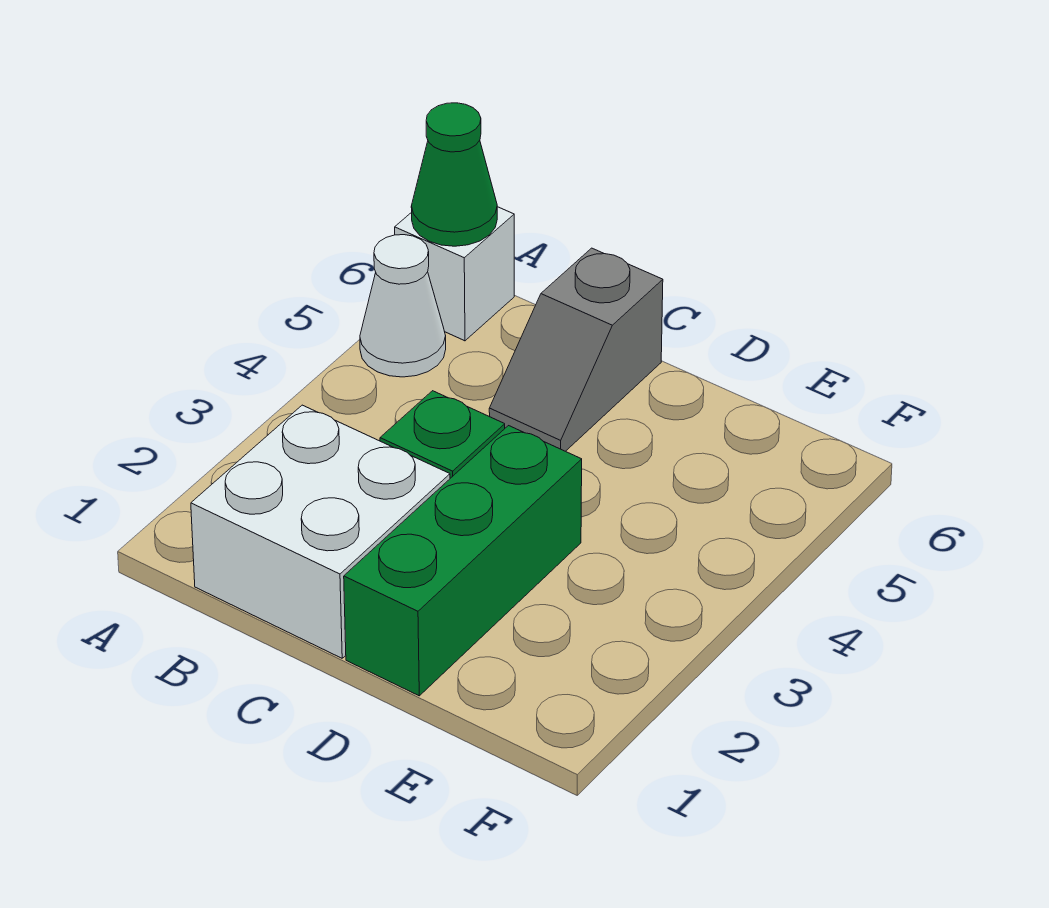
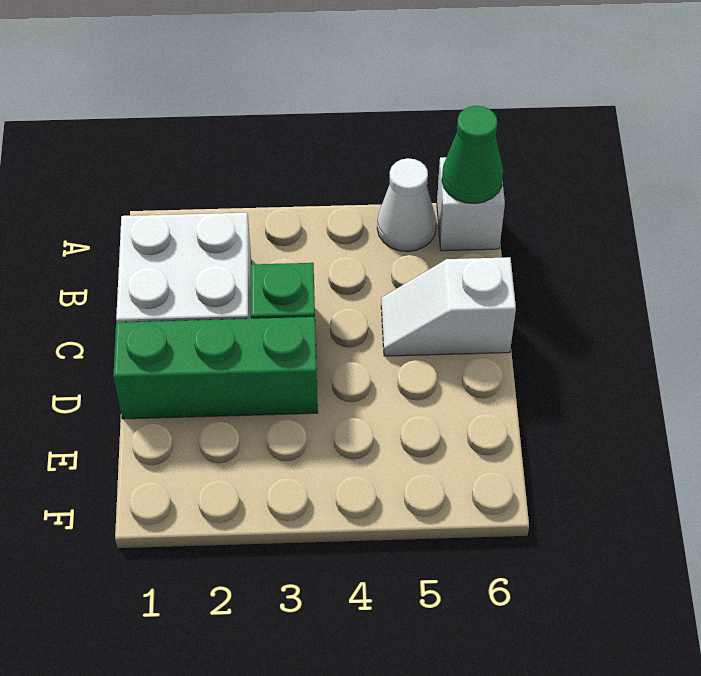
grey slope C5:C6 level 1 top 6 -> white slope C5:C6 level 1 top 6

